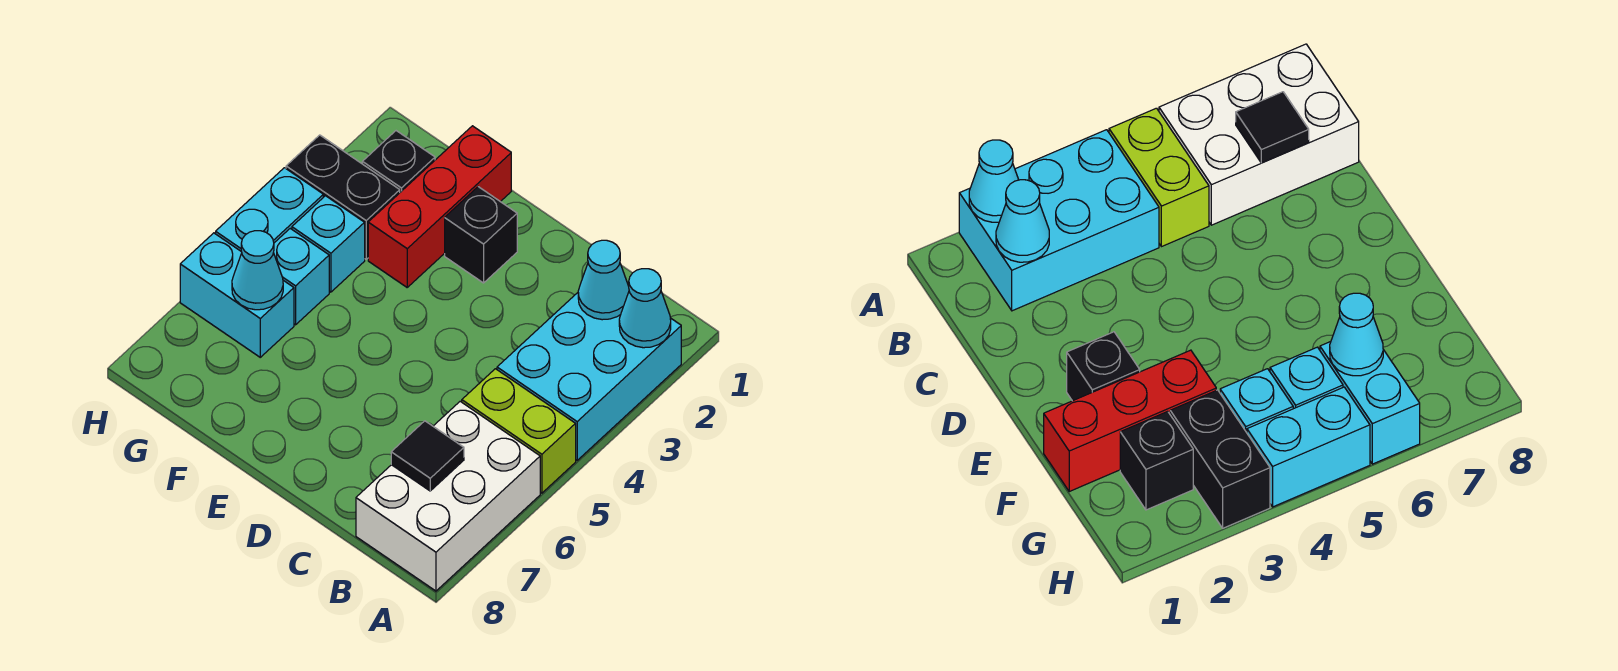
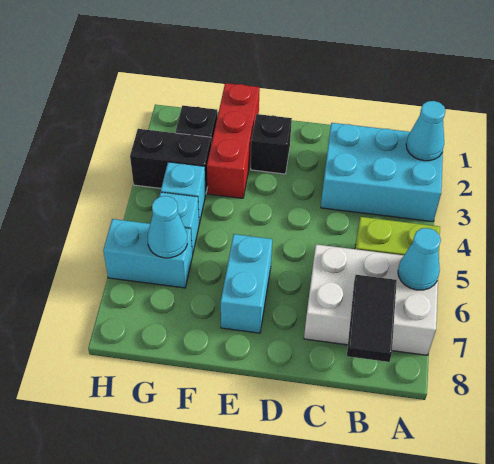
cyan brick A2:B4 level 1 -> cyan brick A2:C3 level 1
white brick A6:B8 level 1 -> white brick A6:C7 level 1
cyan cone B2 level 2 -> cyan cone A6 level 2
black tile B7 level 2 -> black tile B7:B8 level 2
cyan brick H4:H5 level 1 -> cyan brick E6:E7 level 1

